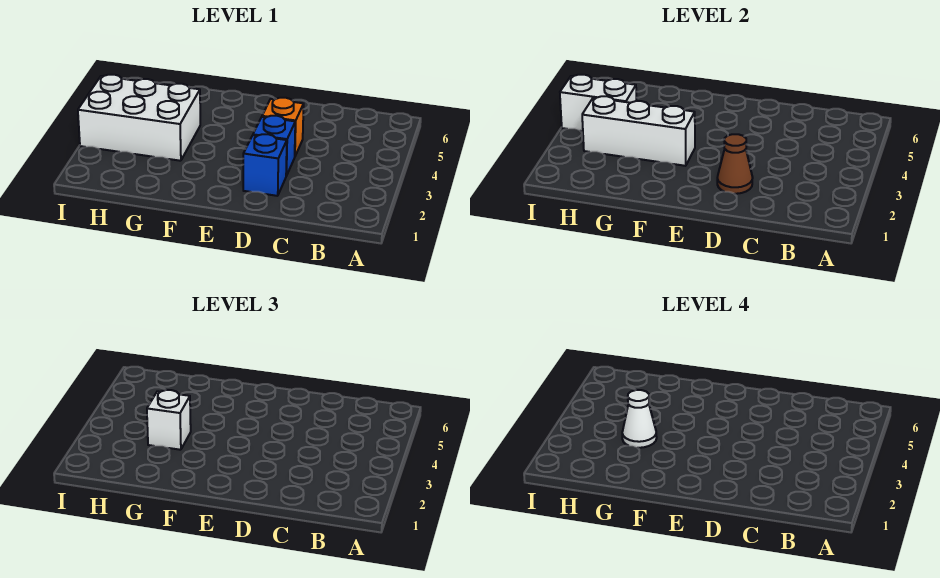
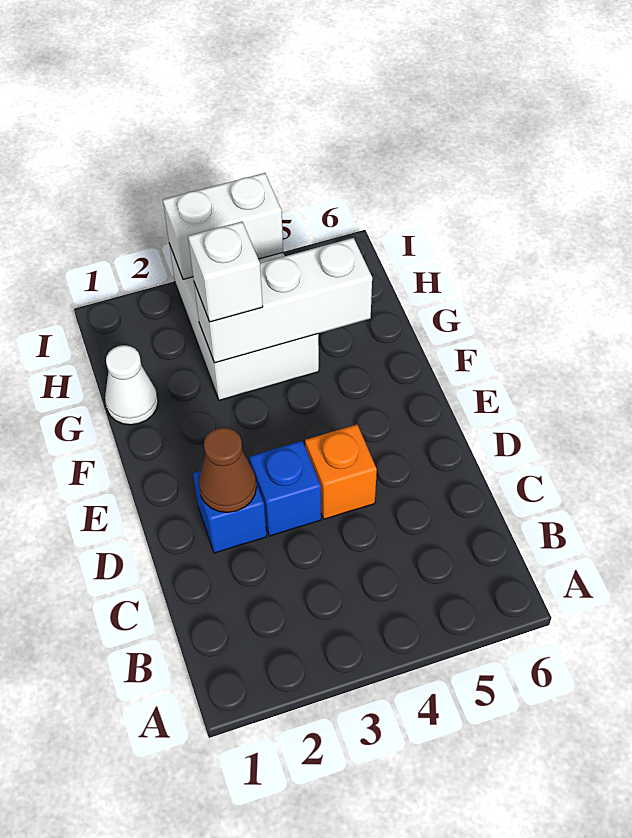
white brick F3:H3 level 2 -> white brick G3:G5 level 2
white cone G3 level 4 -> white cone G1 level 1
white brick H4:I4 level 2 -> white brick I3:I4 level 2

